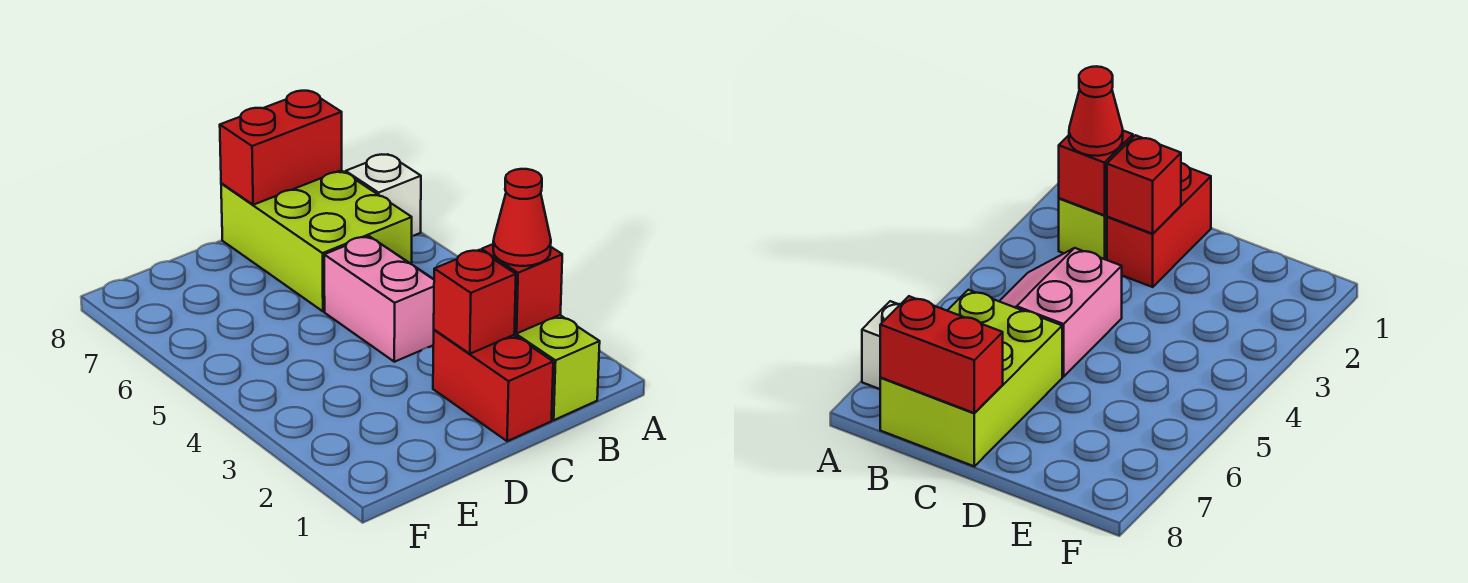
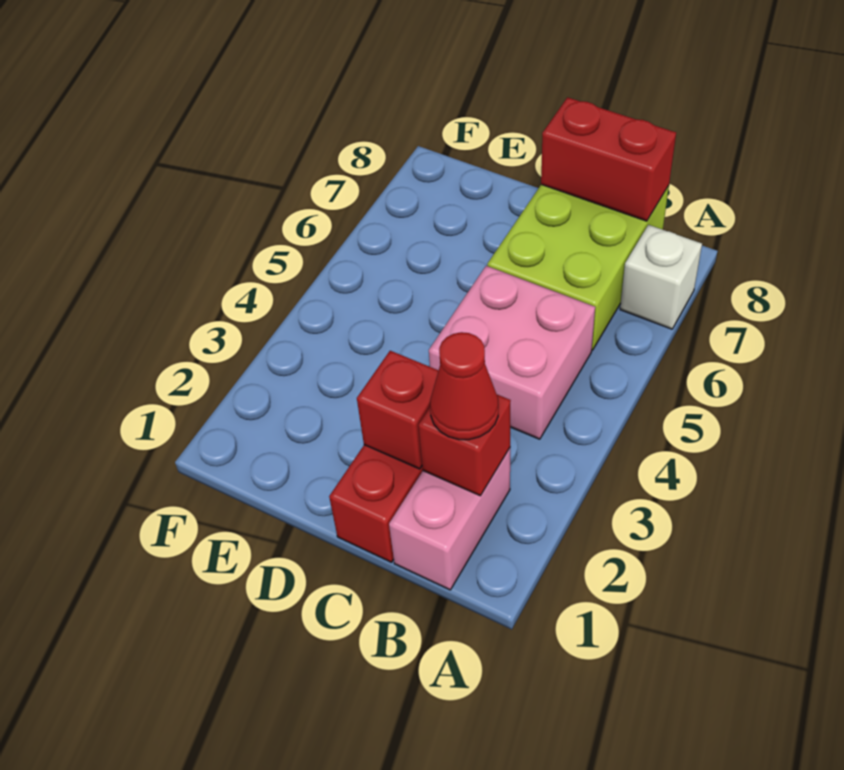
lime brick B1:B2 level 1 -> pink brick B1:B2 level 1
pink slope B4:C5 level 1 top C -> pink brick B4:C5 level 1

